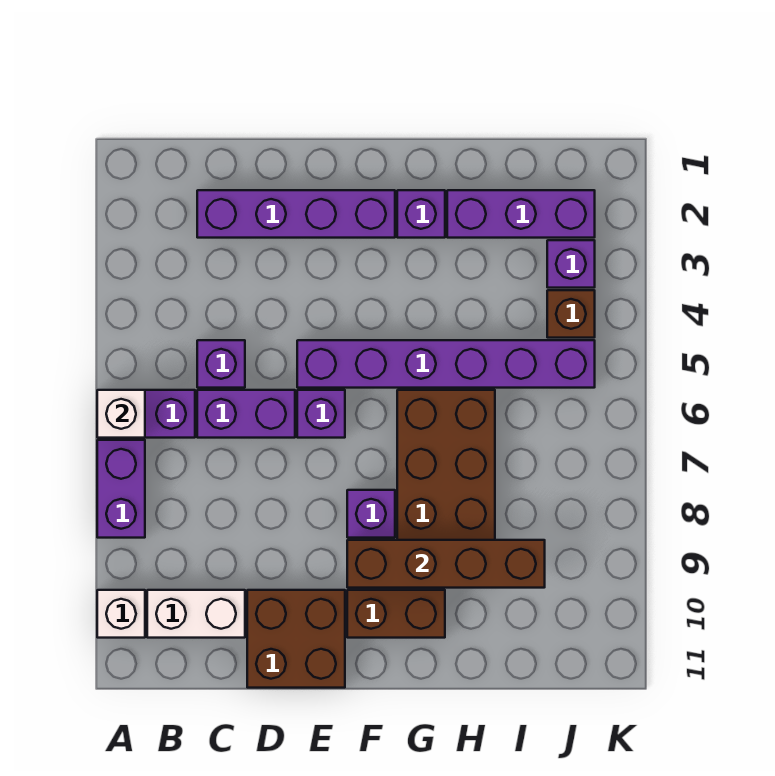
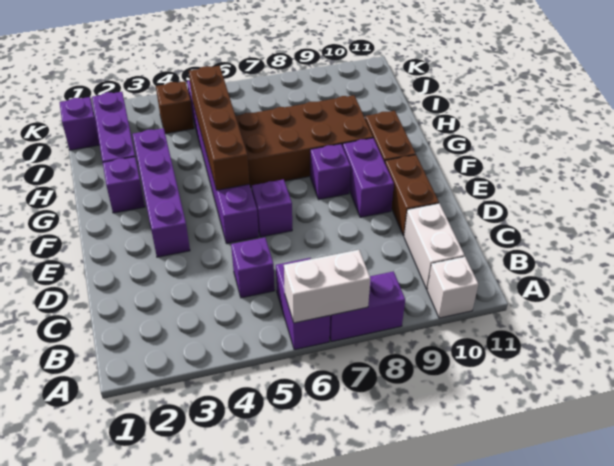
white brick A6 level 2 -> white brick A6:A7 level 2
purple brick C2:F2 level 1 -> purple brick E3:H3 level 1
purple brick C6:D6 level 1 -> purple brick E9:F9 level 1
brown brick D10:E11 level 1 -> brown brick D10:E10 level 1
brown brick F9:I9 level 2 -> brown brick F5:I5 level 2
purple brick J3 level 1 -> purple brick J1 level 1

